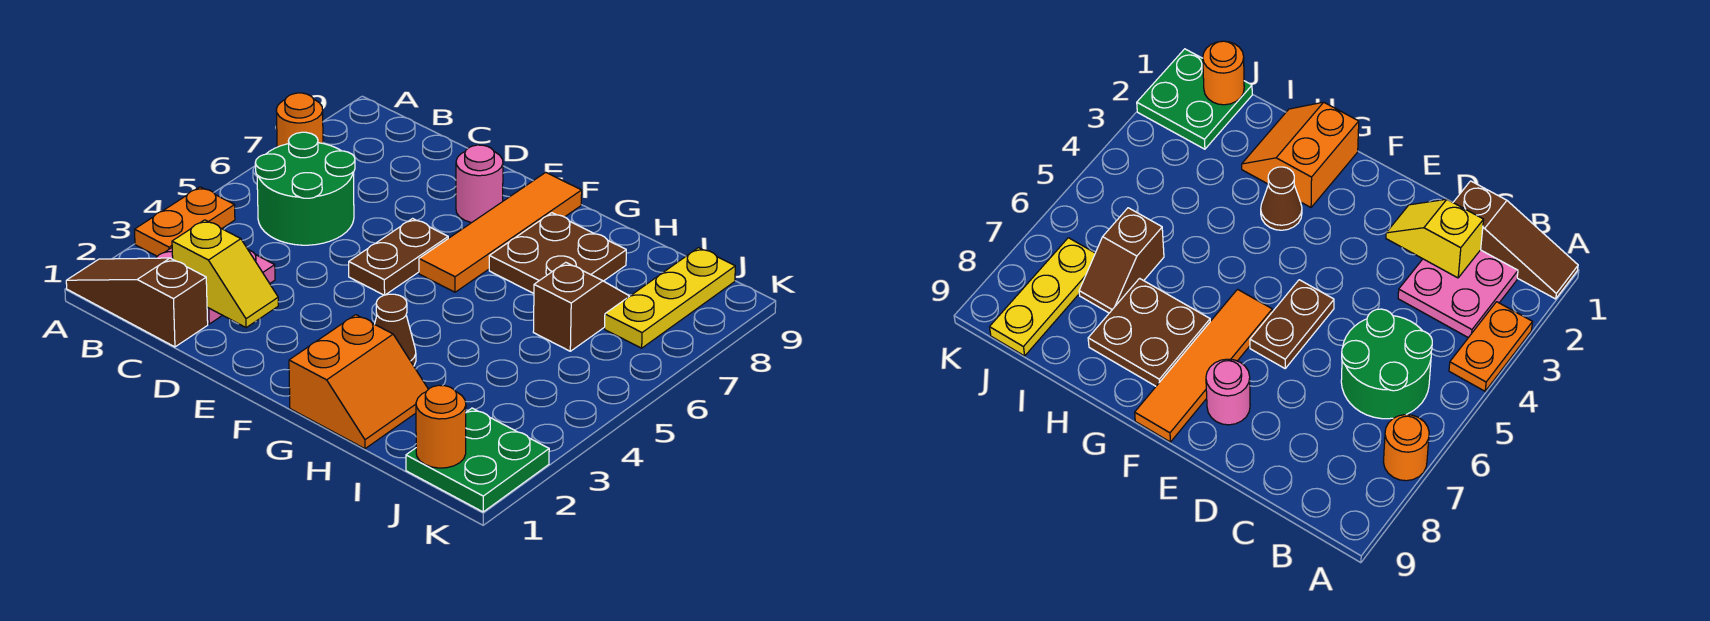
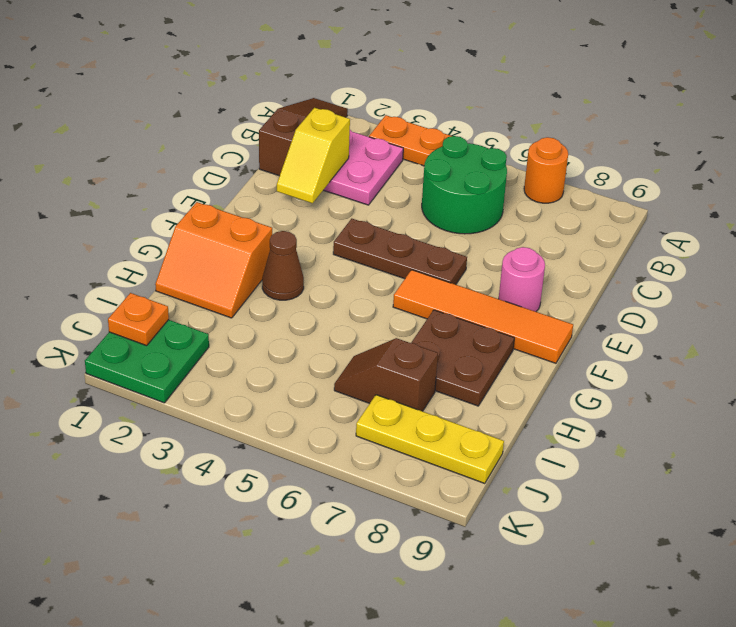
brown plate E5:E6 level 1 -> brown plate E4:E6 level 1
brown slope I6:I7 level 1 top 6 -> brown slope I6:I7 level 1 top 7
orange round brick J1 level 2 -> orange plate J1 level 2

